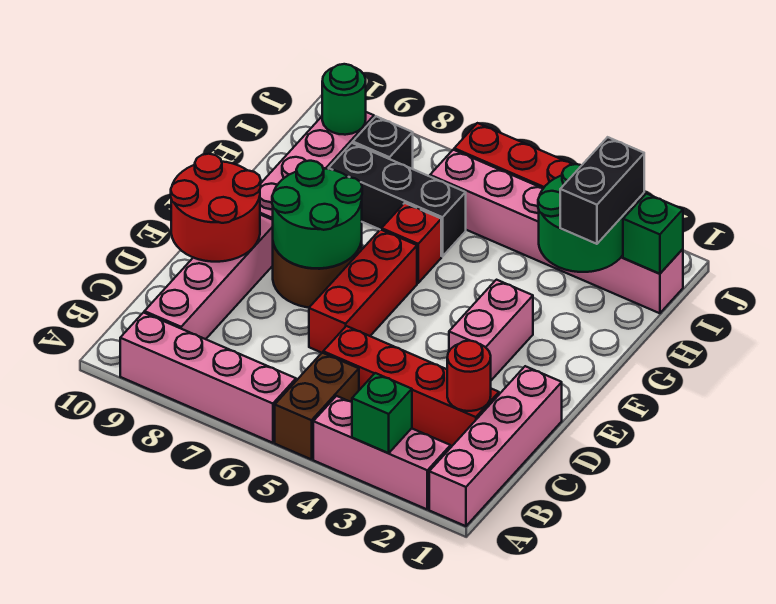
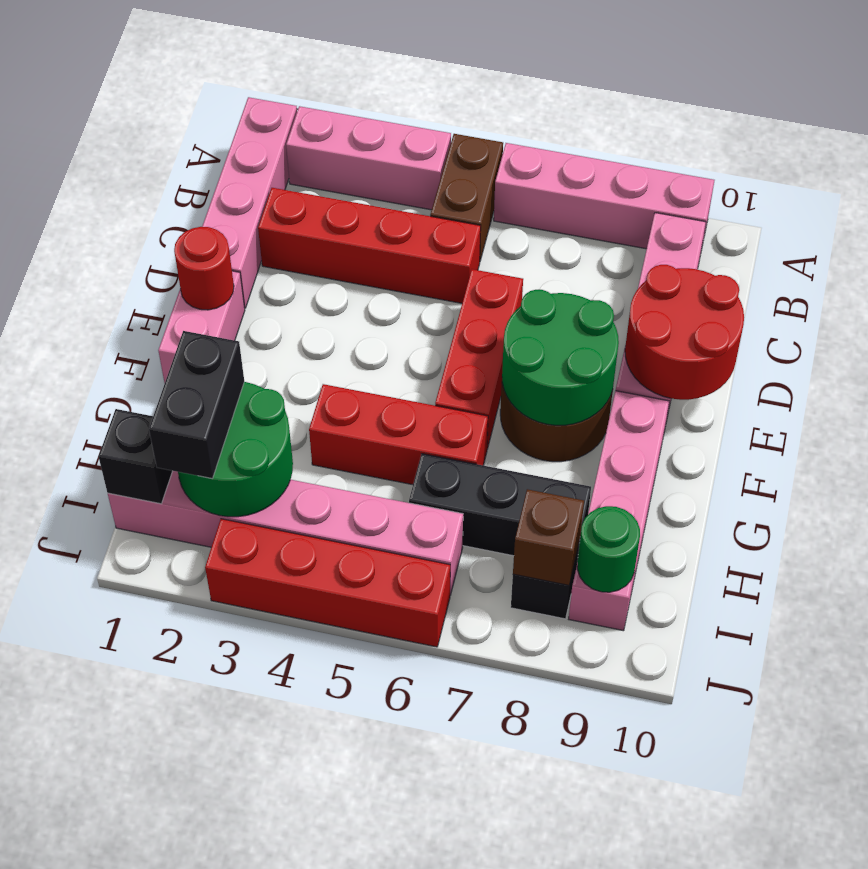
green brick A3 level 2 -> none
red round brick C2 level 2 -> red round brick E1 level 2
pink brick E3:F3 level 1 -> pink brick E1:F1 level 1
red brick G6 level 1 -> red brick G4:G6 level 1
green brick I1 level 2 -> black brick I1 level 2
none -> brown brick I8 level 2

